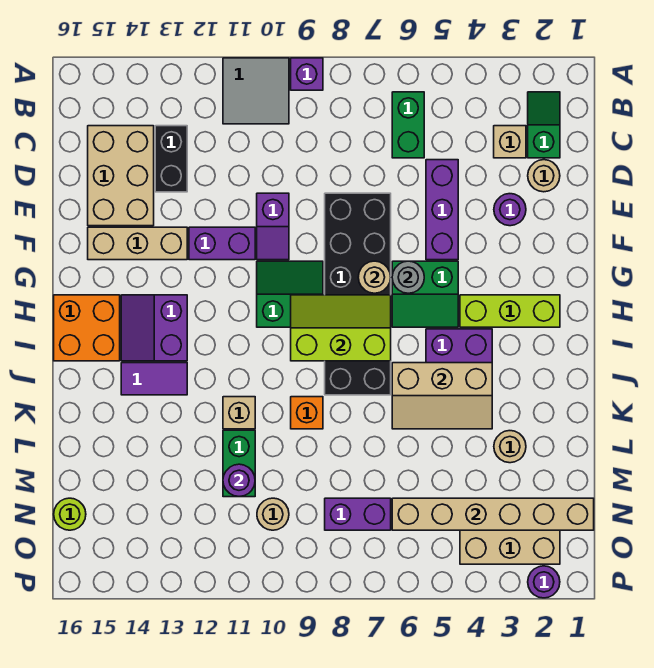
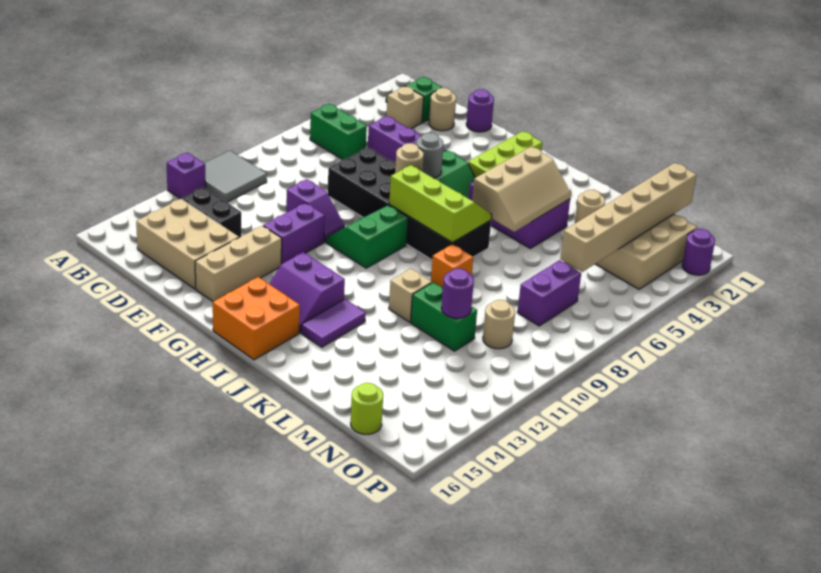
purple brick A9 level 1 -> purple brick A12 level 1
purple round brick E3 level 1 -> purple round brick E1 level 1
lime slope H7:I9 level 2 top I -> lime slope H7:J8 level 2 top 8

